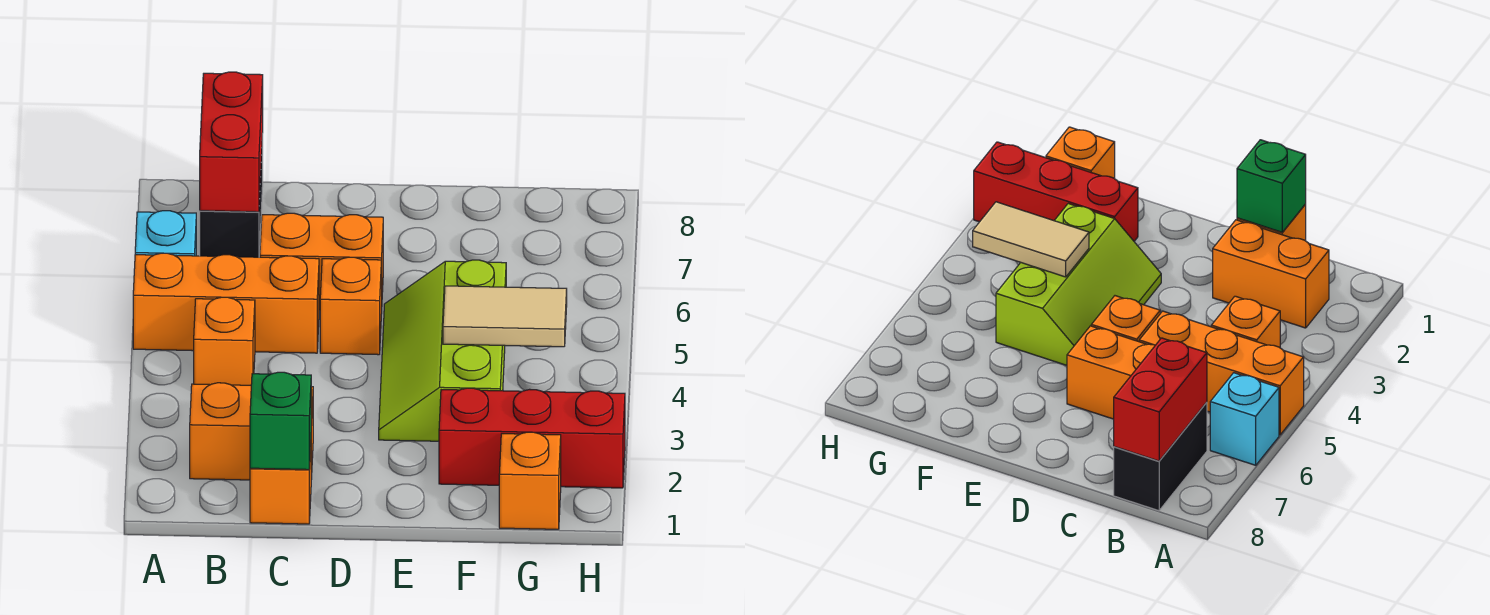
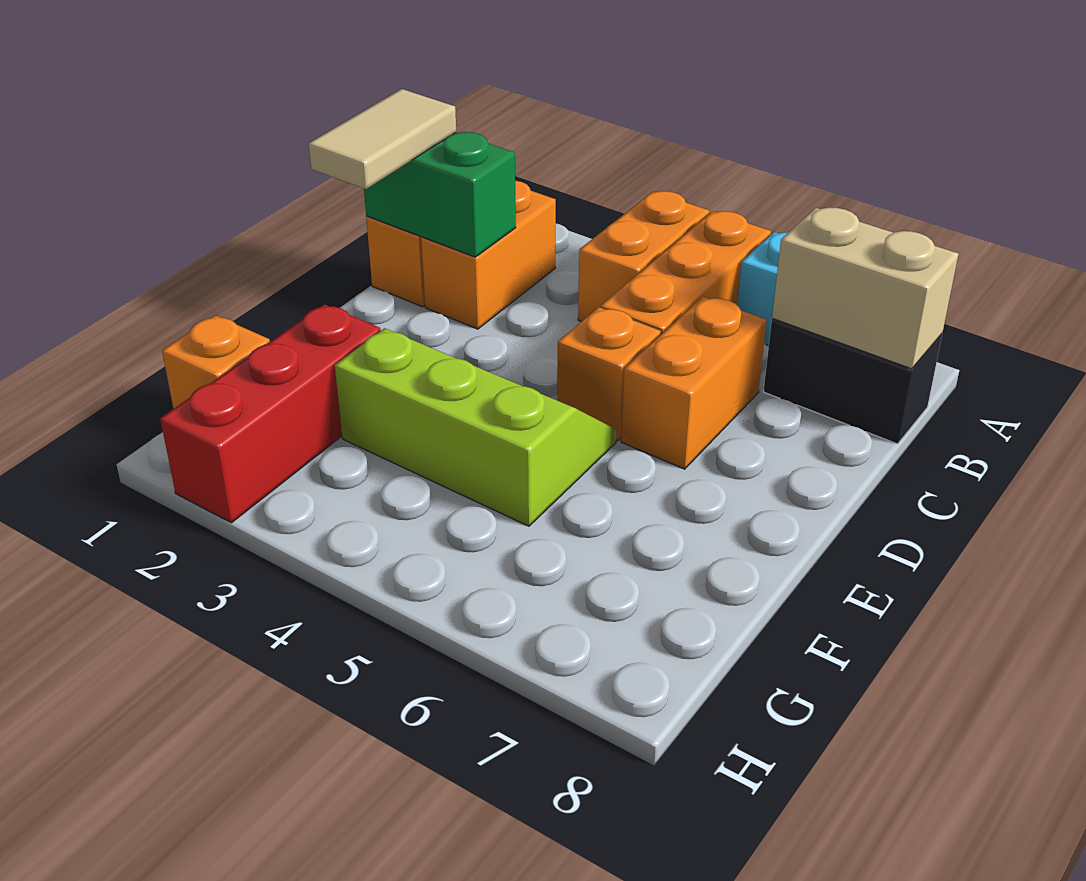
orange brick B4 level 1 -> orange brick A4:B4 level 1
red brick B7:B8 level 2 -> tan brick B7:B8 level 2
green brick C1 level 2 -> green brick C1:C2 level 2
tan tile F4:G4 level 2 -> tan tile C1:D1 level 3

